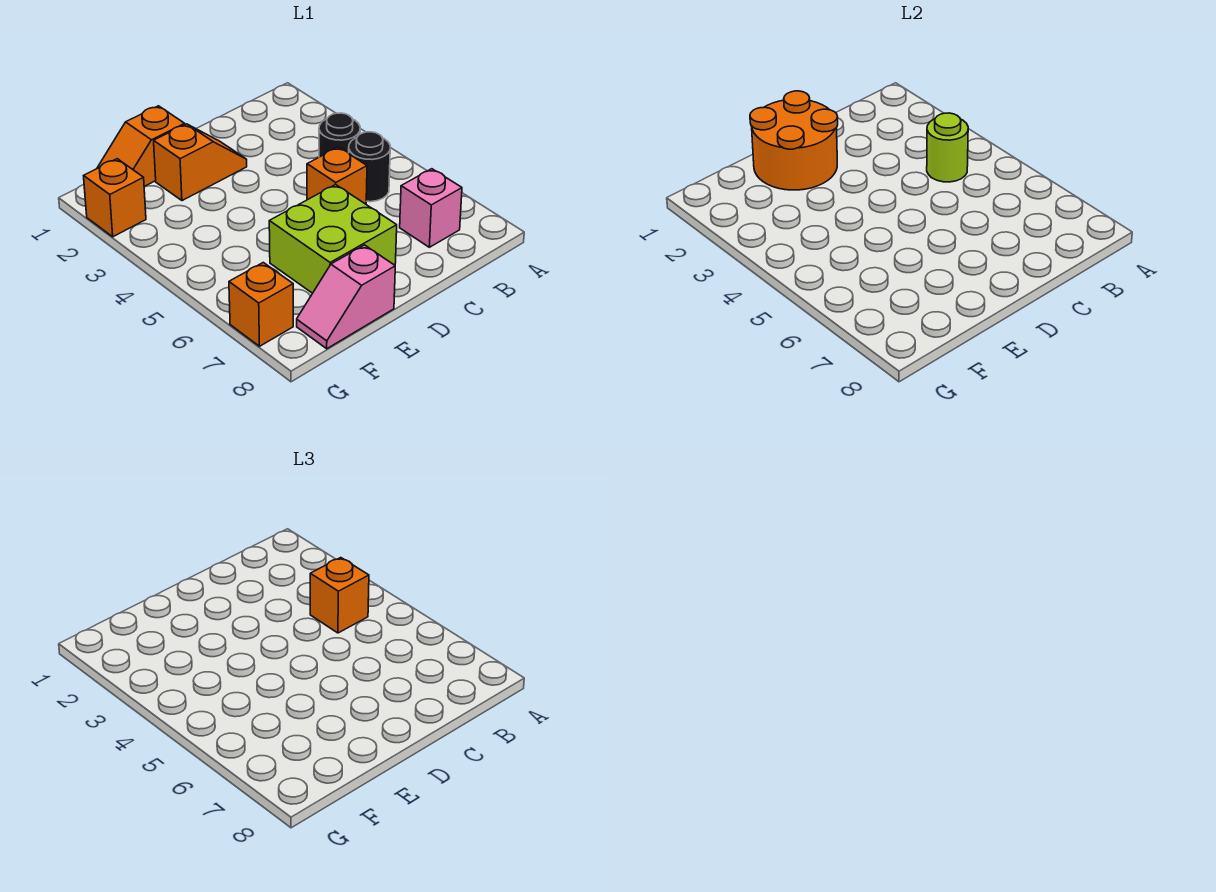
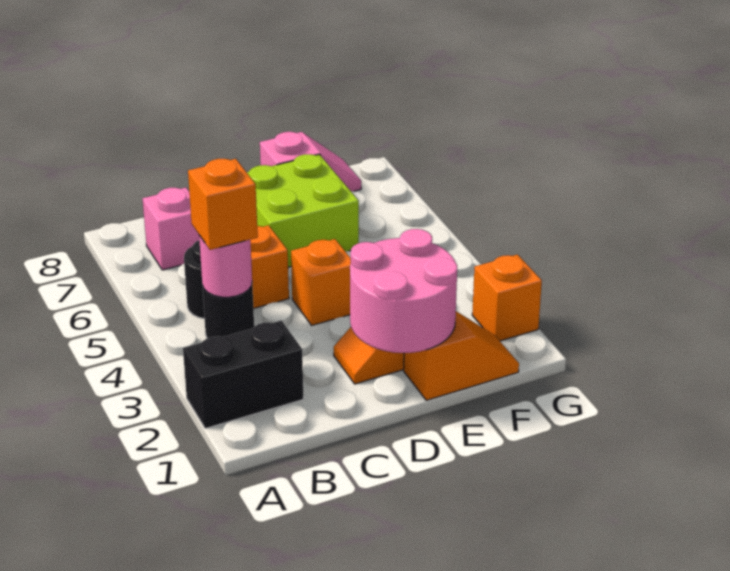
none -> black brick A2:B2 level 1
lime round brick B4 level 2 -> pink round brick B4 level 2
orange round brick D1:E2 level 2 -> pink round brick D1:E2 level 2
orange brick G7 level 1 -> orange brick D4 level 1

